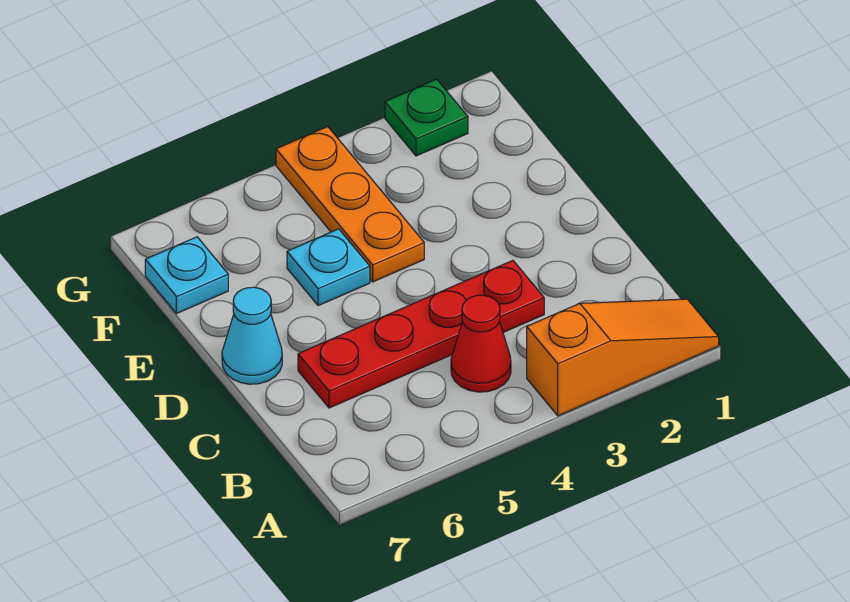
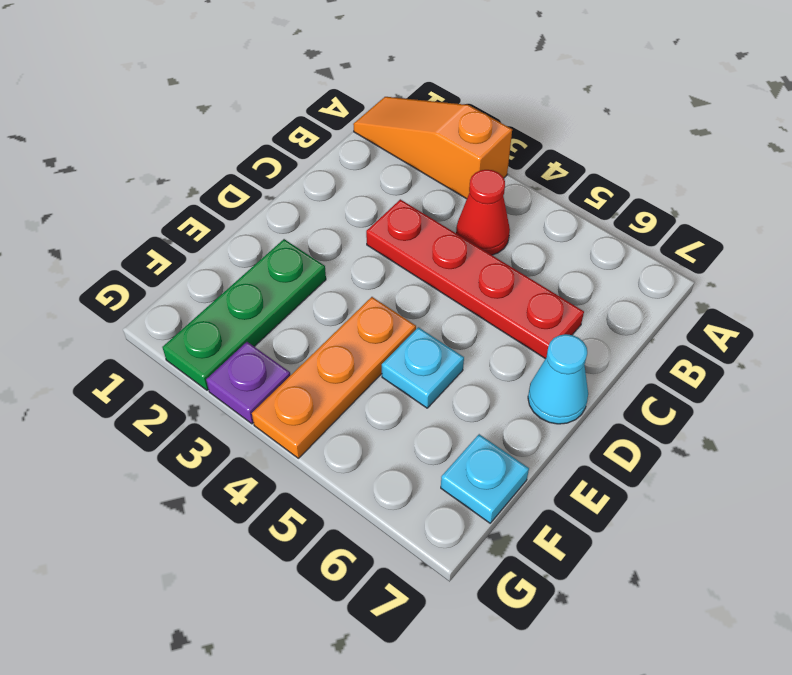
green plate G2 level 1 -> green plate E2:G2 level 1
none -> purple plate G3 level 1

